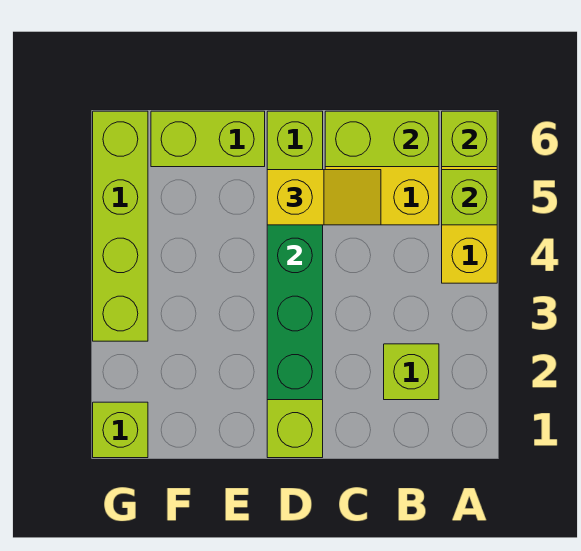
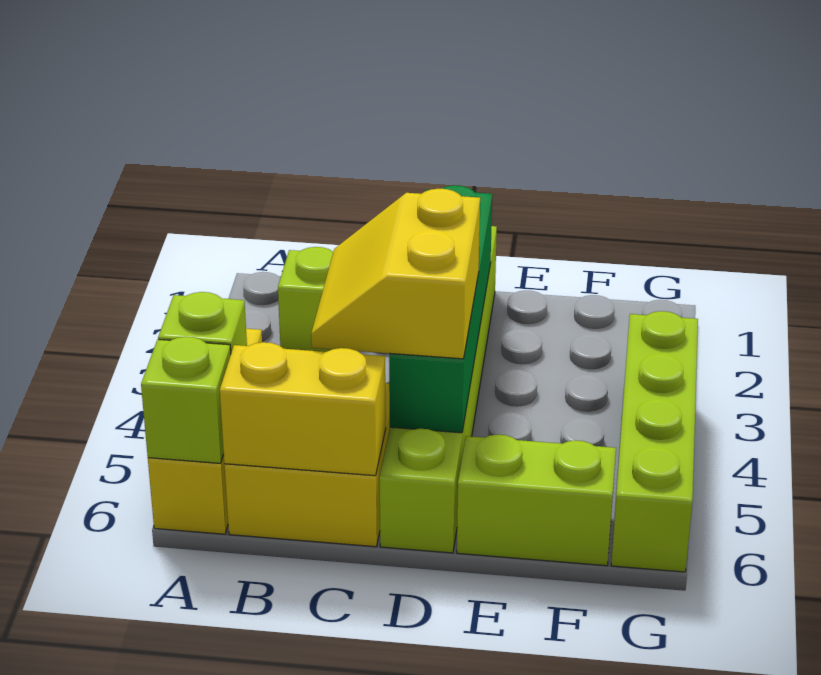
lime brick B6:C6 level 2 -> yellow brick B6:C6 level 2
yellow slope C5:D5 level 3 top D -> yellow slope C4:D5 level 3 top D
lime brick G1 level 1 -> none

